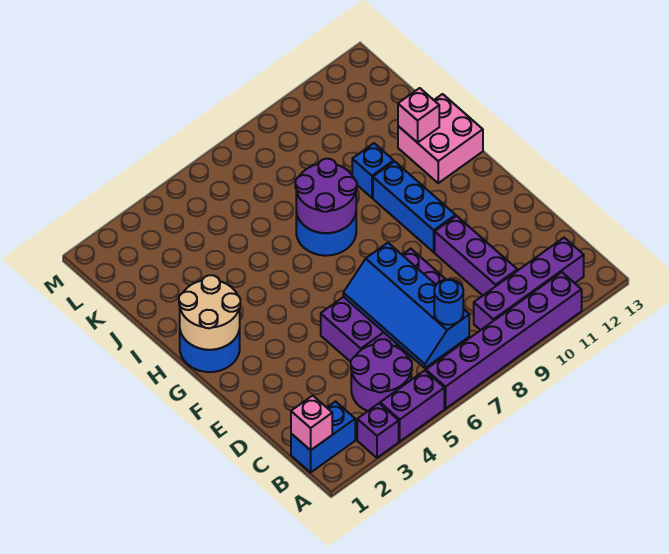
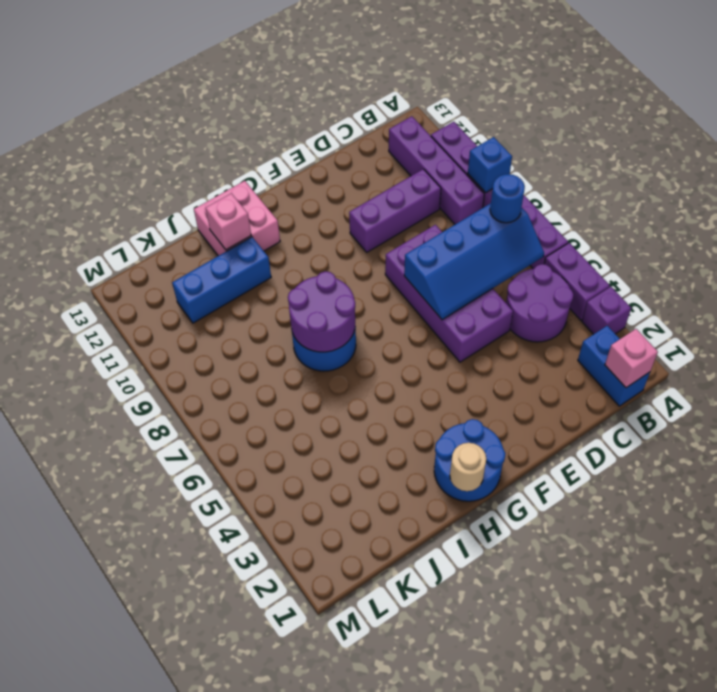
blue brick F10:H10 level 1 -> blue brick I11:K11 level 1
tan round brick G1:H2 level 2 -> tan round brick H1 level 2
blue brick I10 level 1 -> blue brick A9 level 2

